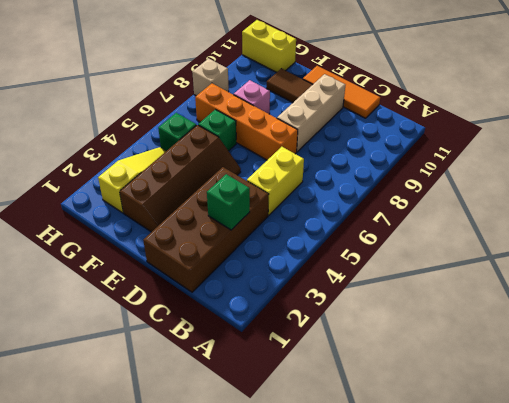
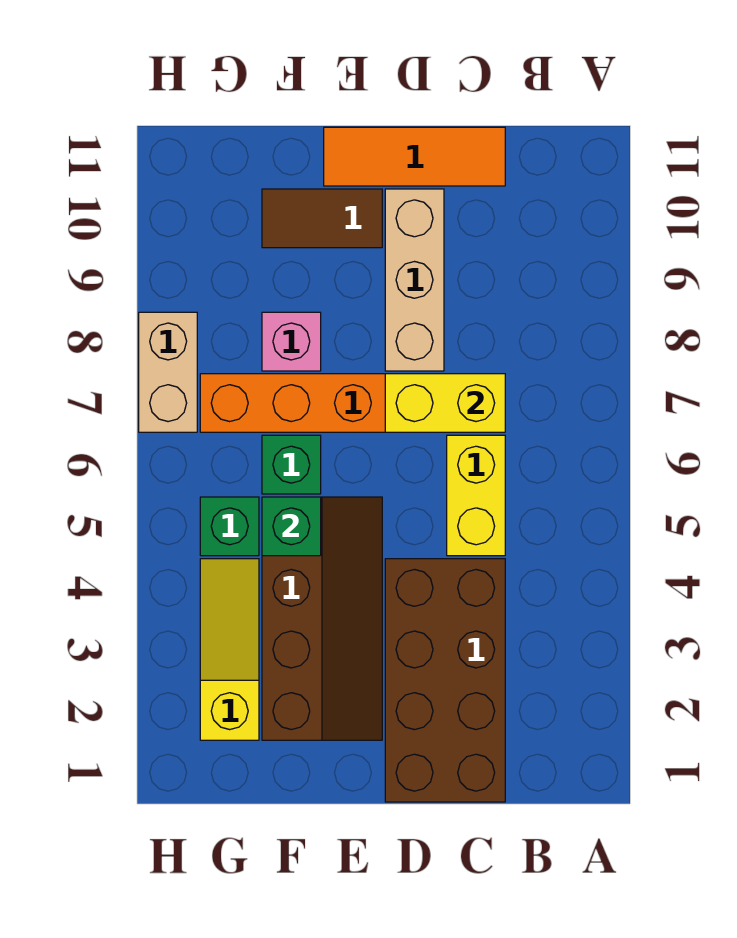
green brick C3 level 2 -> green brick F5 level 2
yellow brick G11:H11 level 1 -> yellow brick C7:D7 level 2
tan brick H8 level 1 -> tan brick H7:H8 level 1

